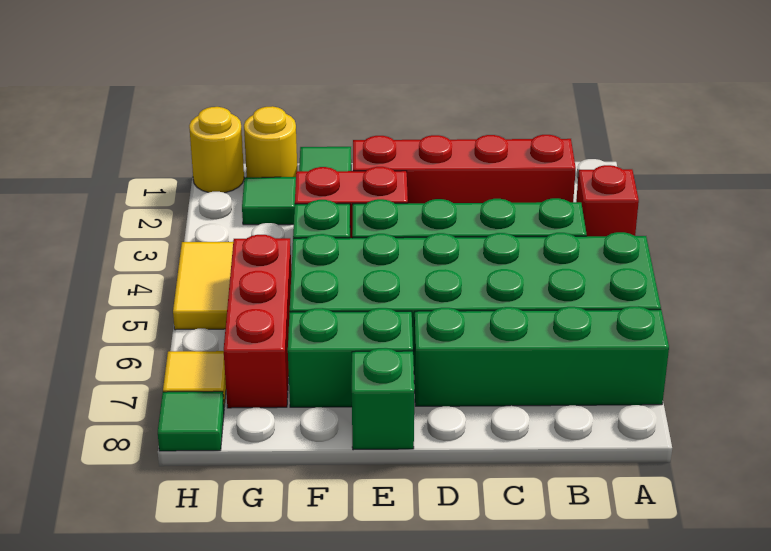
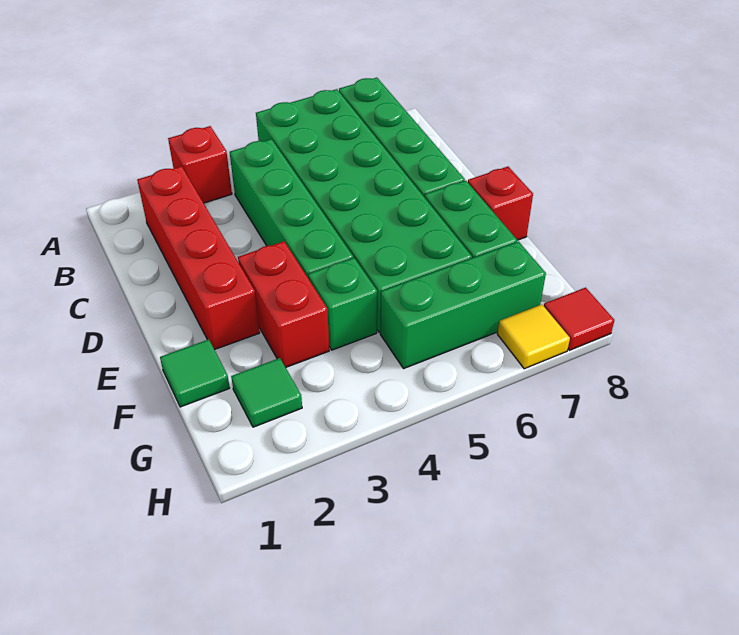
green brick E8 level 1 -> red brick E8 level 1
yellow round brick G1 level 1 -> none
red brick G5:G7 level 1 -> green brick G5:G7 level 1
yellow round brick H1 level 1 -> none
yellow tile H4:H5 level 1 -> none
green tile H8 level 1 -> red tile H8 level 1

